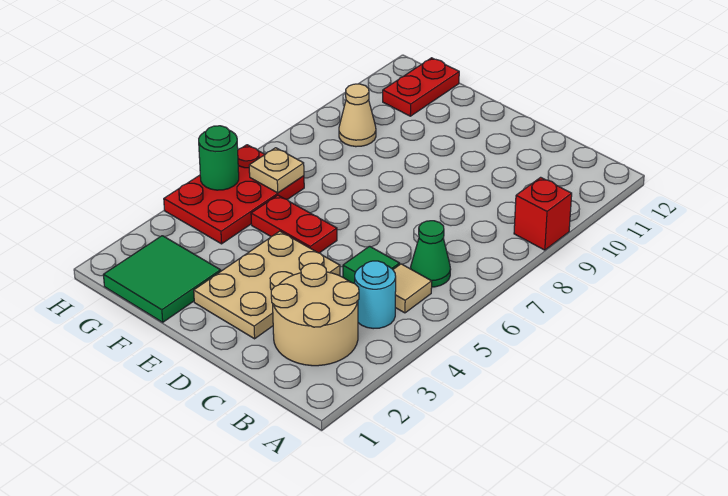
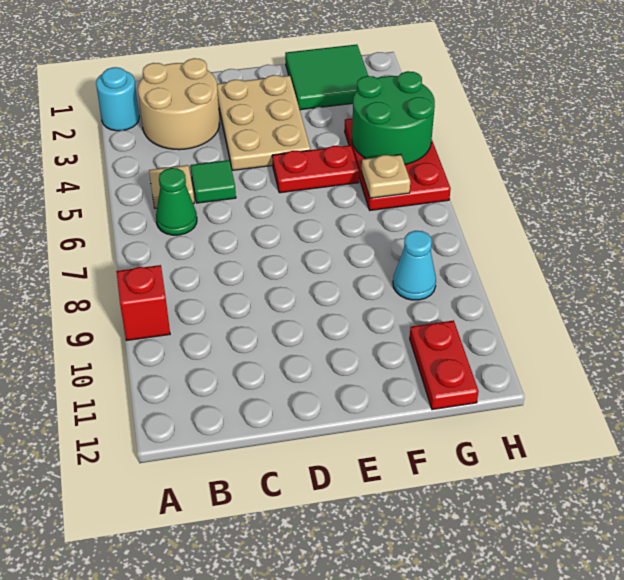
cyan round brick B4 level 1 -> cyan round brick A2 level 1
tan cone G9 level 1 -> cyan cone G9 level 1
green round brick H5 level 2 -> green round brick G4:H5 level 2

